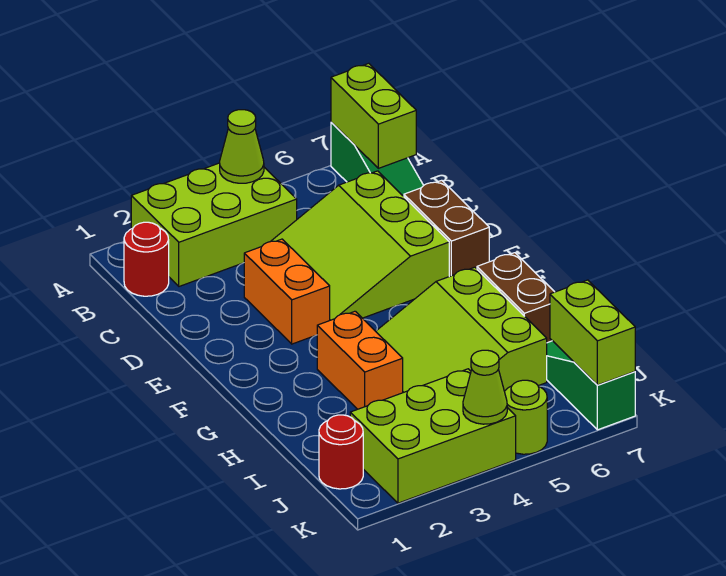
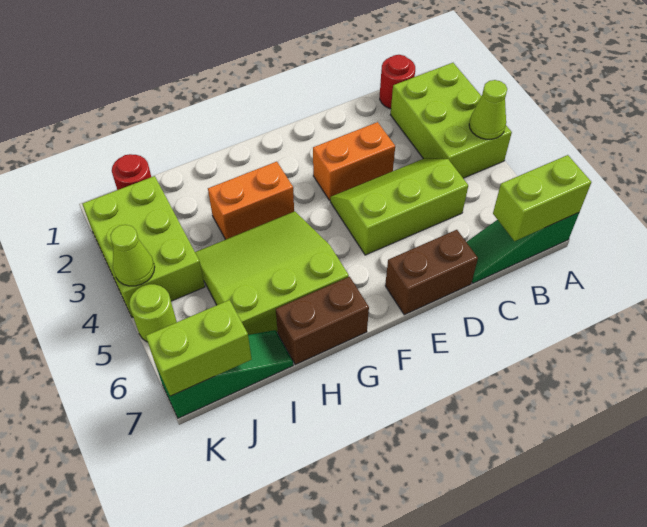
lime slope C4:E6 level 1 top 6 -> lime slope C4:E5 level 1 top 5

